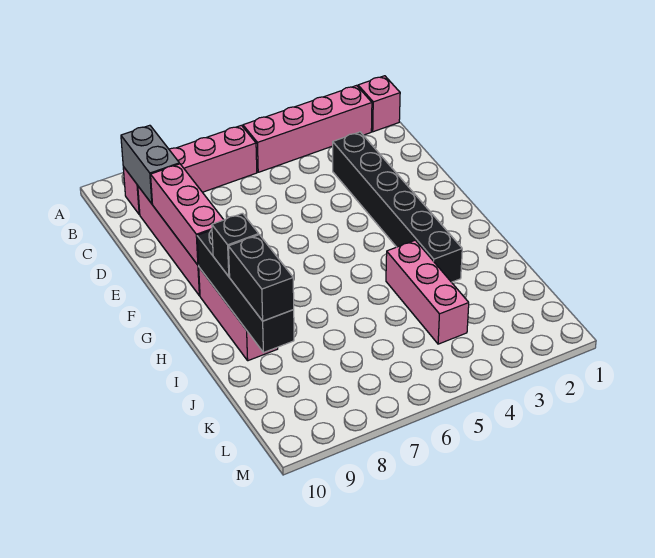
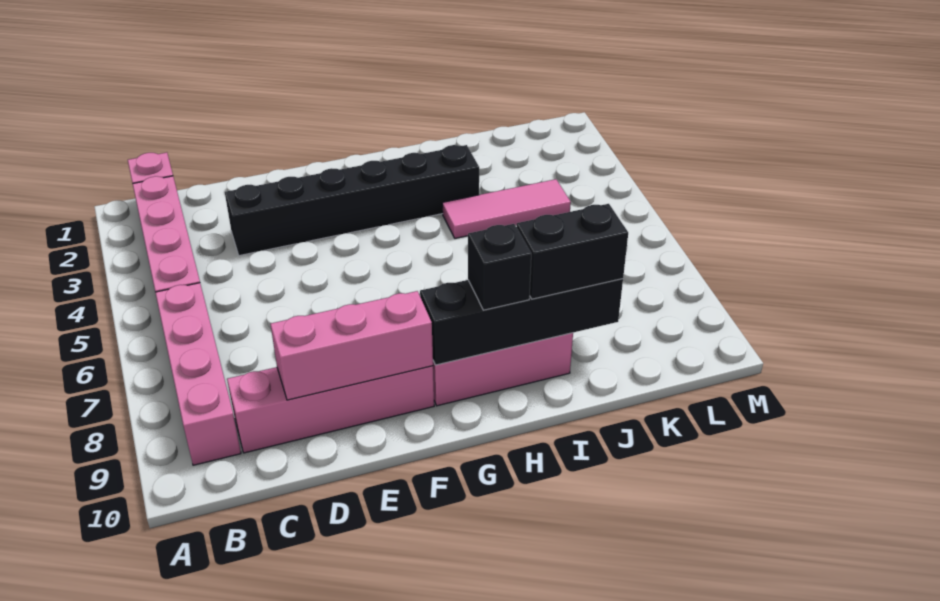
grey brick B9:C9 level 2 -> none
pink brick I4:K4 level 1 -> pink tile I4:K4 level 1

